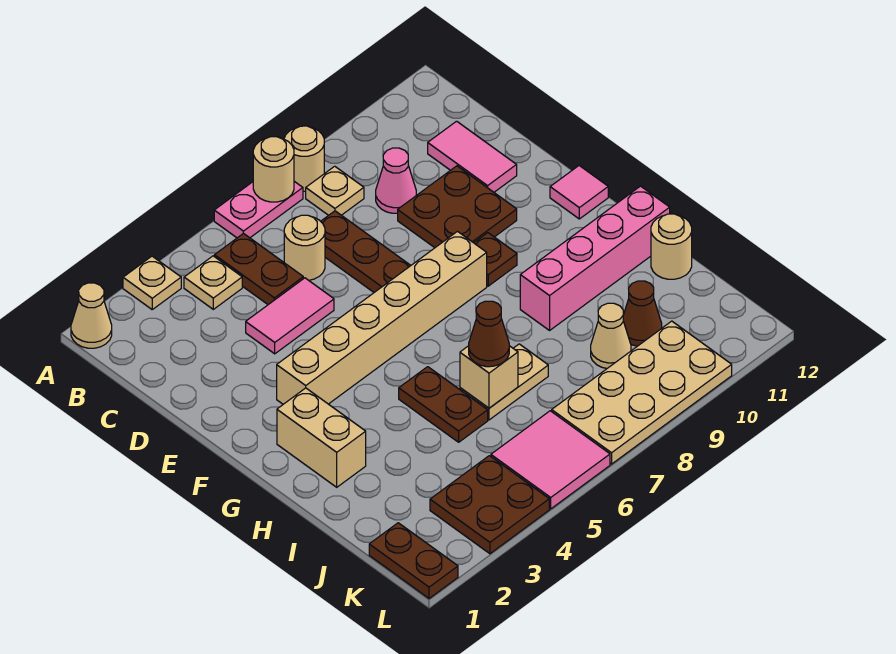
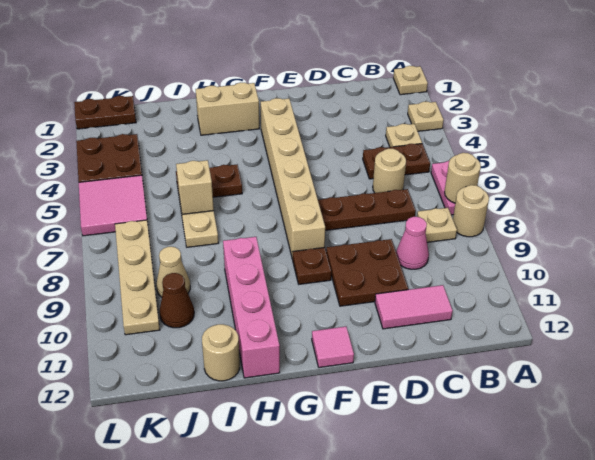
tan cone A1 level 1 -> tan plate A1 level 1
pink tile D4:D5 level 1 -> none
brown cone I6 level 3 -> none
tan plate K7:L10 level 1 -> tan plate K7:K10 level 1

